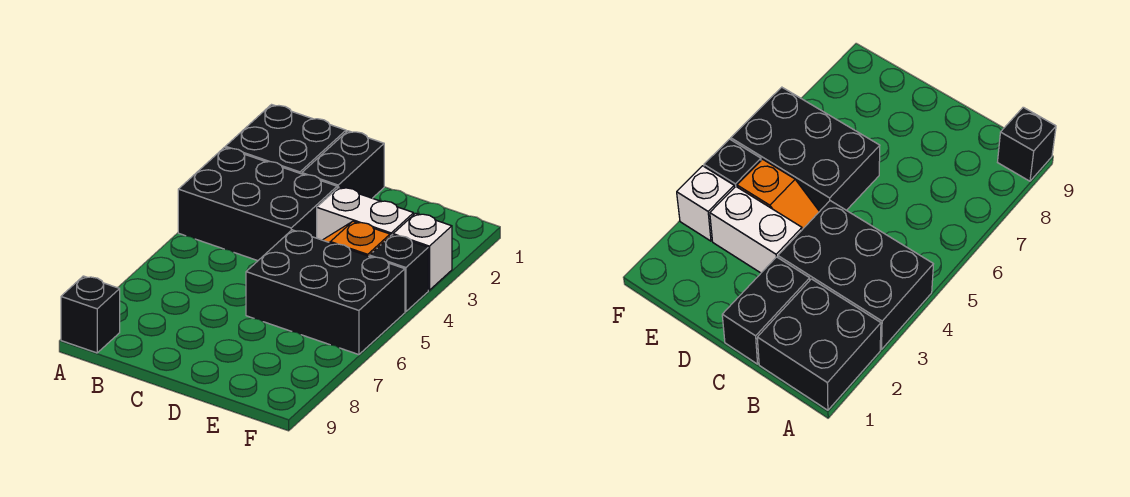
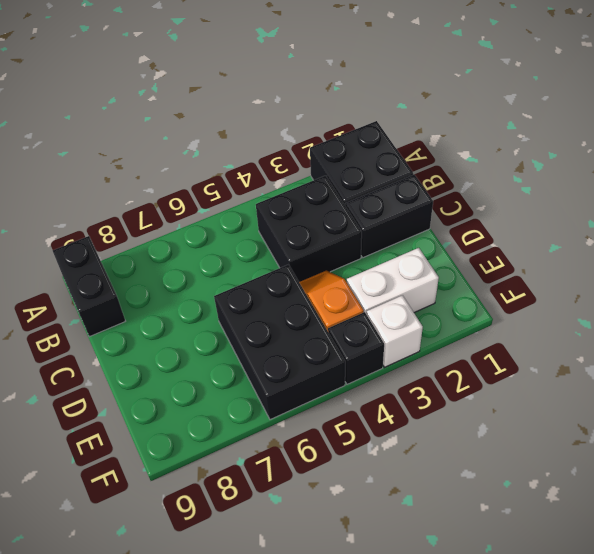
black brick A3:C4 level 1 -> black brick B3:C4 level 1
black brick A9 level 1 -> black brick A9:B9 level 1
white brick D3:E3 level 1 -> white brick E2:E3 level 1

